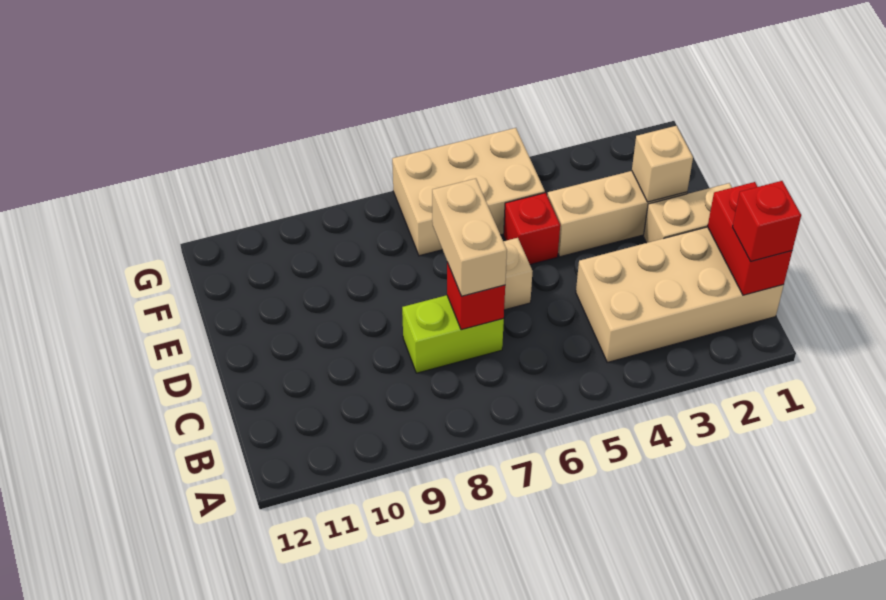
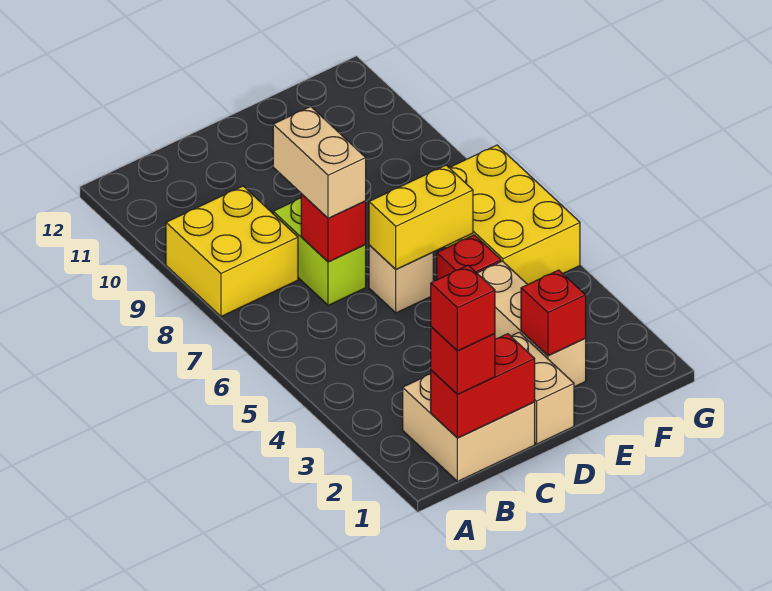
none -> yellow brick A8:B9 level 1
tan brick B1:C4 level 1 -> tan brick B1:C2 level 1
none -> red brick B1 level 4
tan brick C7:D7 level 3 -> tan brick C7:C8 level 3
none -> yellow brick D6:E6 level 2
tan brick E2 level 2 -> red brick E2 level 2
tan brick F5:G7 level 1 -> yellow brick F5:G7 level 1

